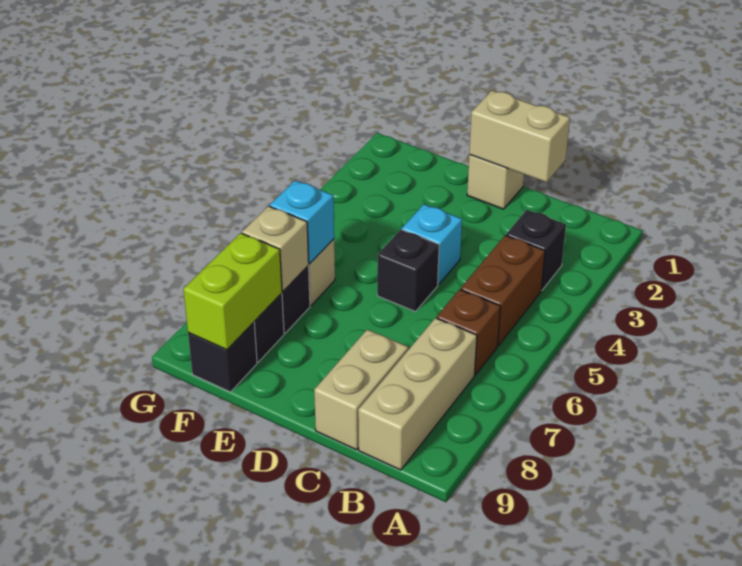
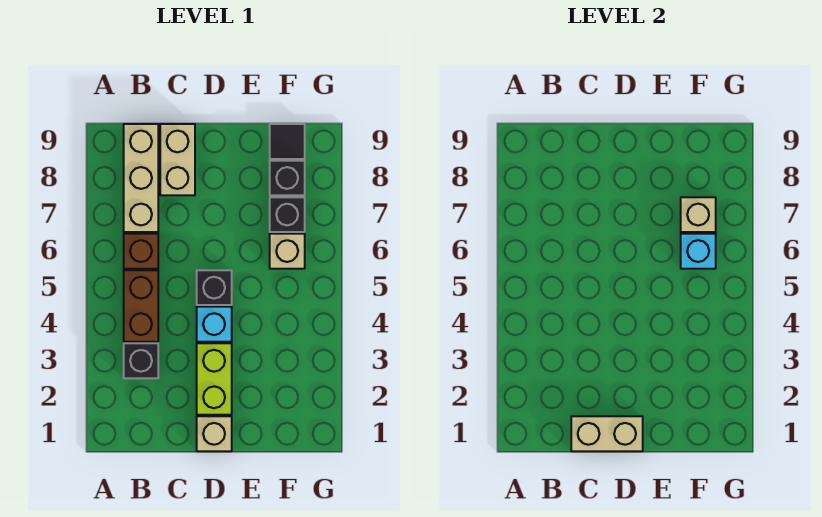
lime brick F8:F9 level 2 -> lime brick D2:D3 level 1
black brick F9 level 1 -> black tile F9 level 1

